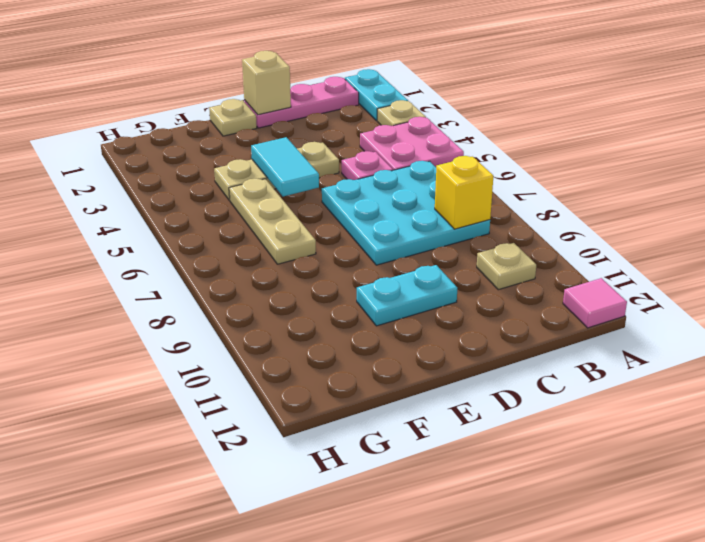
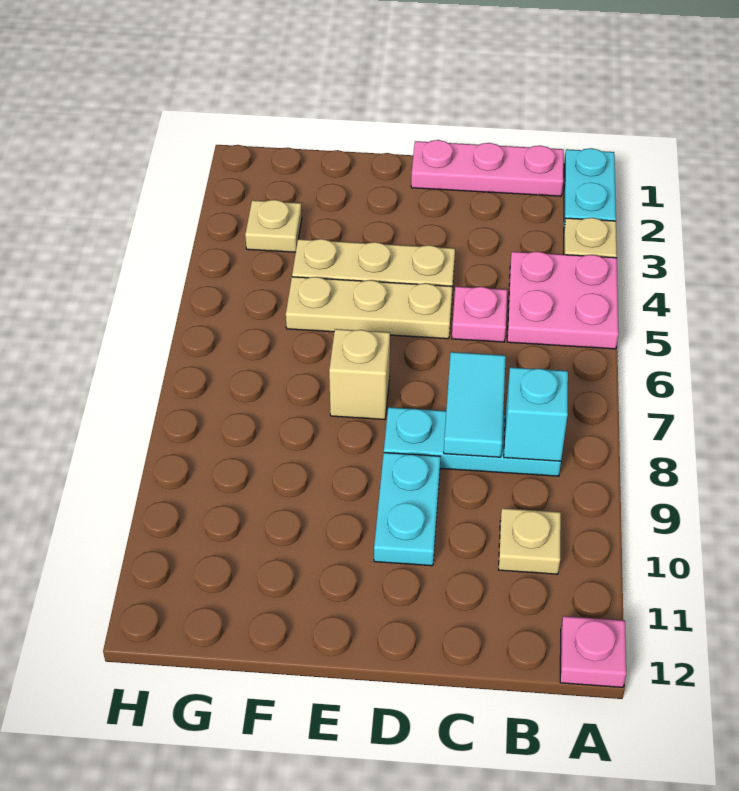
pink tile A12 level 1 -> pink plate A12 level 1
cyan plate B6:D8 level 1 -> cyan plate B8:D8 level 1
yellow brick B8 level 2 -> cyan brick B8 level 2
tan brick D1 level 2 -> tan brick E7 level 1
cyan plate D10:E10 level 1 -> cyan plate D9:D10 level 1
tan plate E1 level 1 -> tan plate G3 level 1
cyan tile E4:E5 level 2 -> cyan tile C7:C8 level 2
tan plate F5:F7 level 1 -> tan plate D5:F5 level 1

